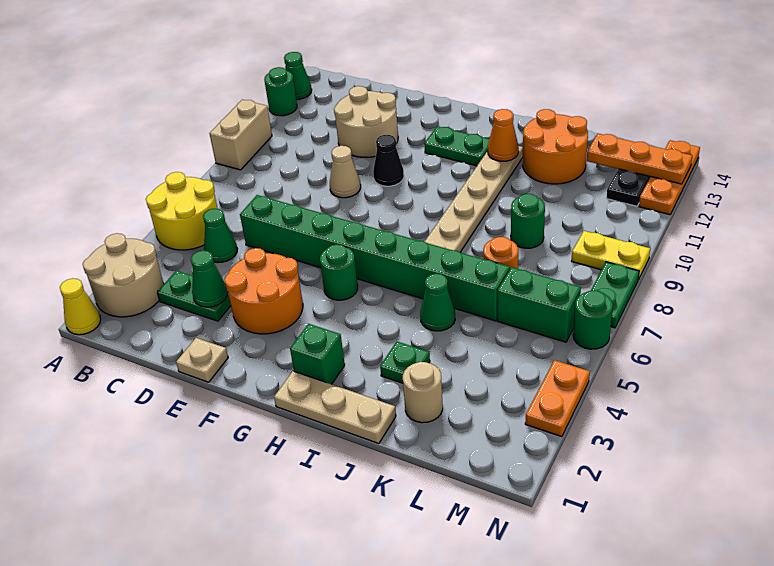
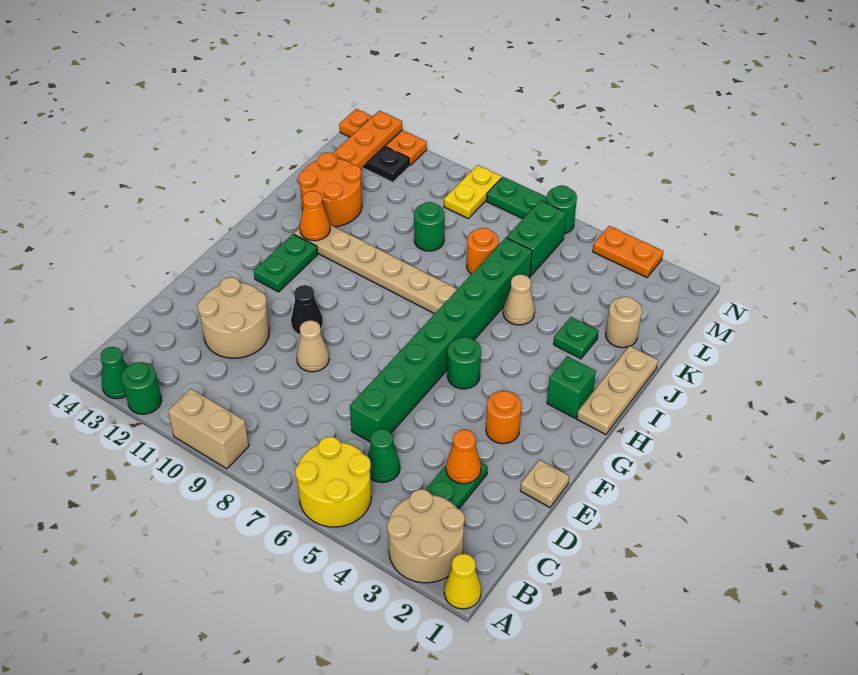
green cone D3 level 2 -> orange cone D3 level 2
orange round brick E3:F4 level 1 -> orange round brick F3 level 1
green cone J5 level 1 -> tan cone J5 level 1

